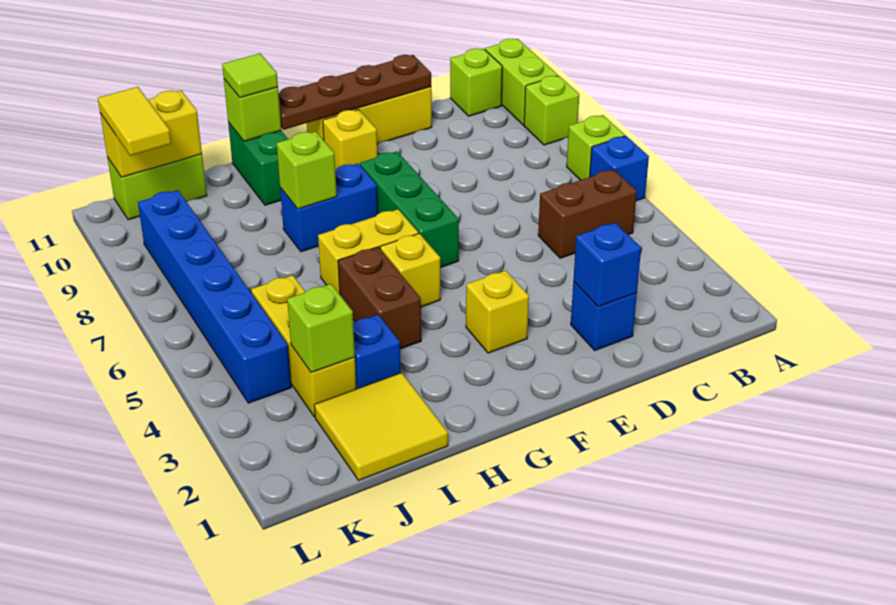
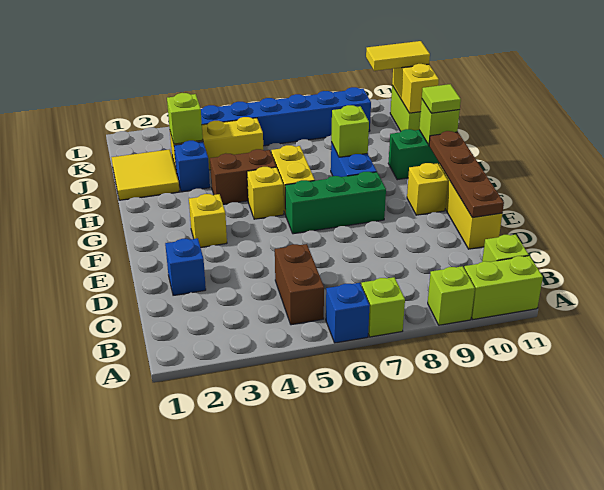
blue brick D2 level 2 -> none

